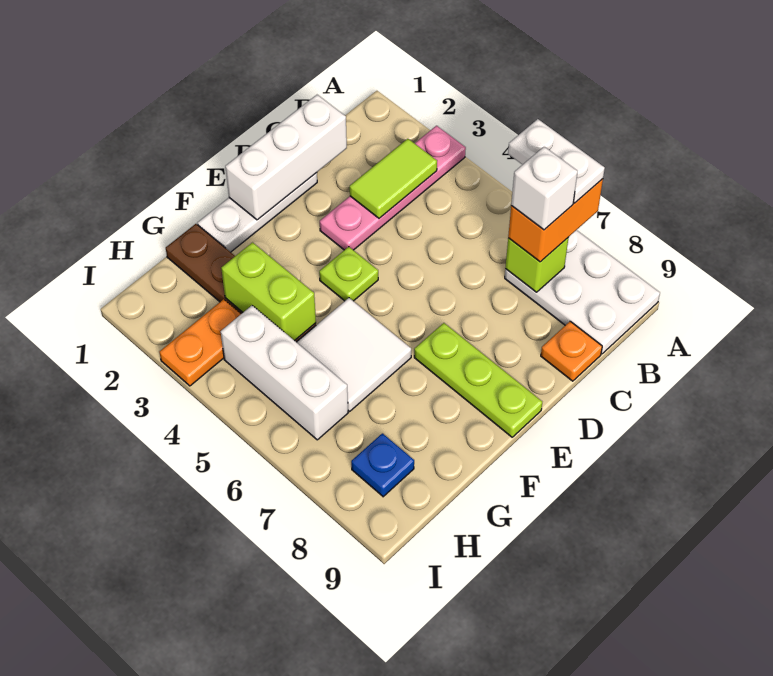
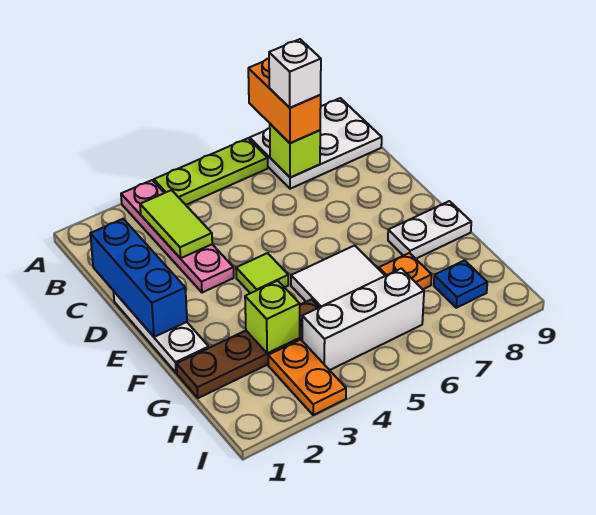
white plate A6:A7 level 4 -> white plate F8:F9 level 1
white brick C1:E1 level 2 -> blue brick C1:E1 level 2
orange plate C9 level 1 -> orange plate G7 level 1
lime plate E4 level 1 -> lime tile E4 level 1
lime plate E7:E9 level 1 -> lime plate A4:A6 level 1
lime brick G3:G4 level 2 -> lime brick G3 level 2

